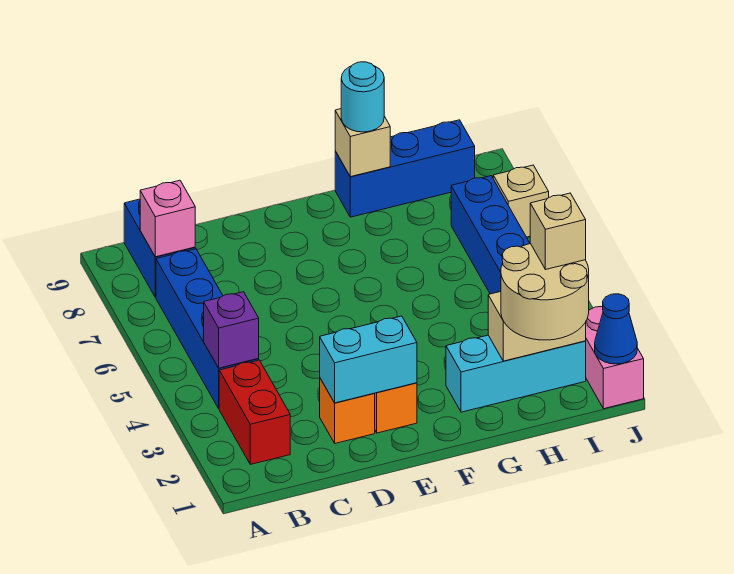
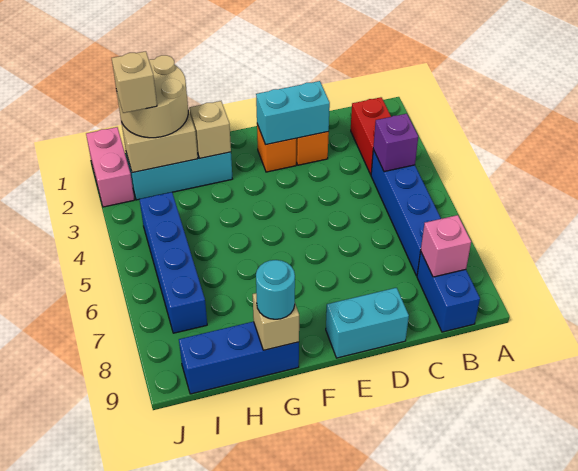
none -> cyan brick D9:E9 level 1
blue cone J1 level 2 -> none
tan brick J7 level 1 -> tan brick G2 level 2

